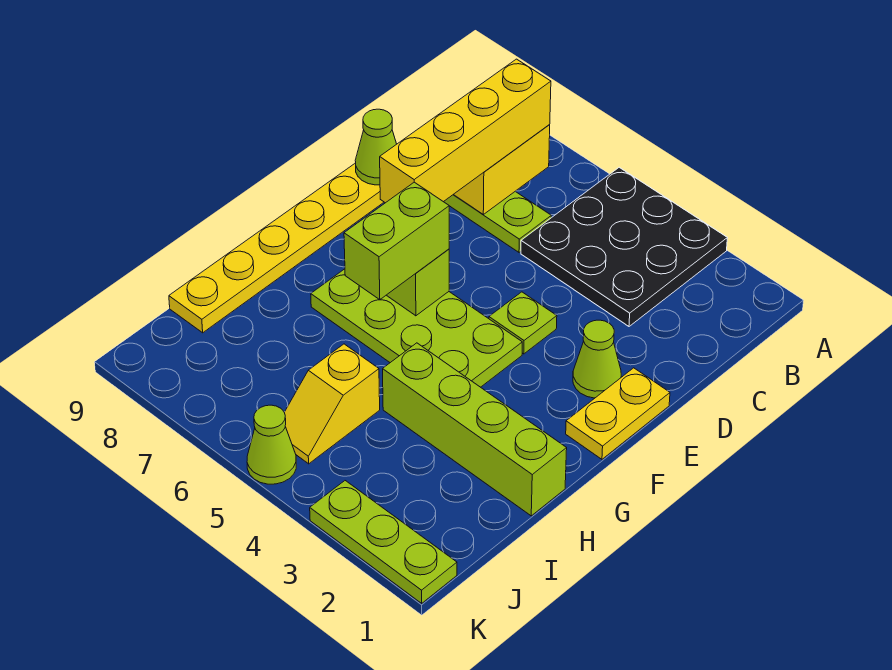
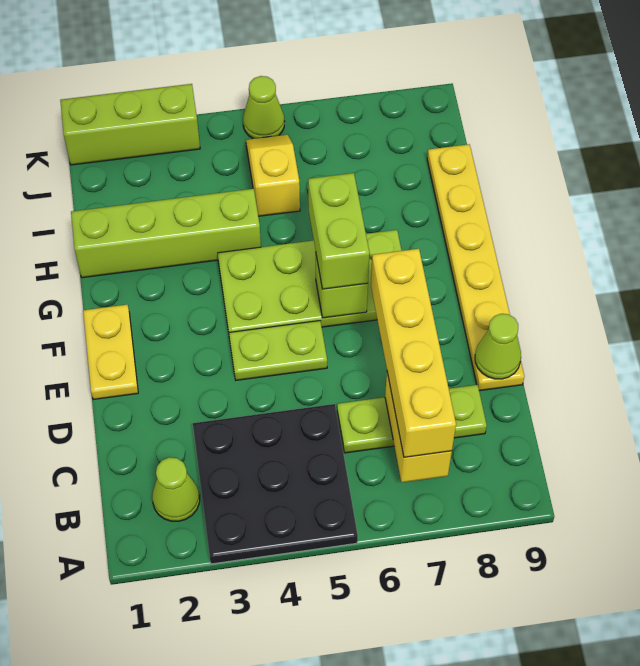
lime cone E2 level 1 -> lime cone B2 level 1
lime plate E4 level 1 -> lime plate E4:E5 level 1
lime plate K1:K3 level 1 -> lime brick K1:K3 level 1

